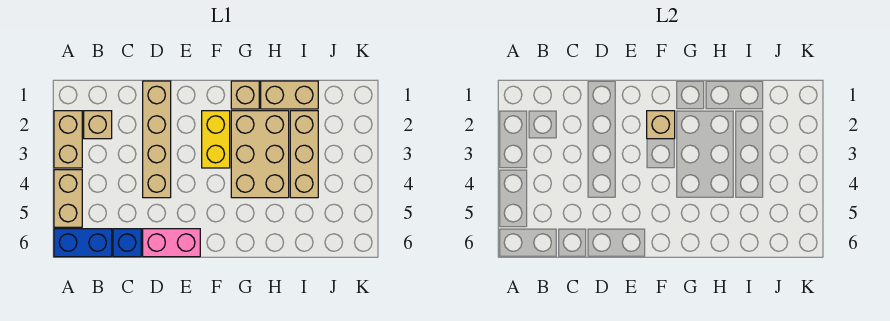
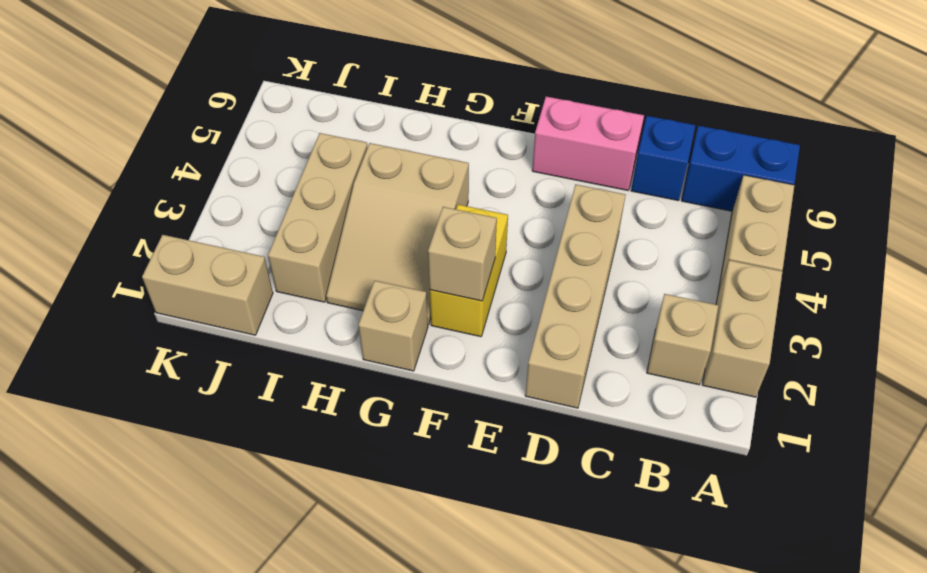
tan brick G2:H4 level 1 -> tan slope G2:H4 level 1 top 4
tan brick H1:I1 level 1 -> tan brick J1:K1 level 1

